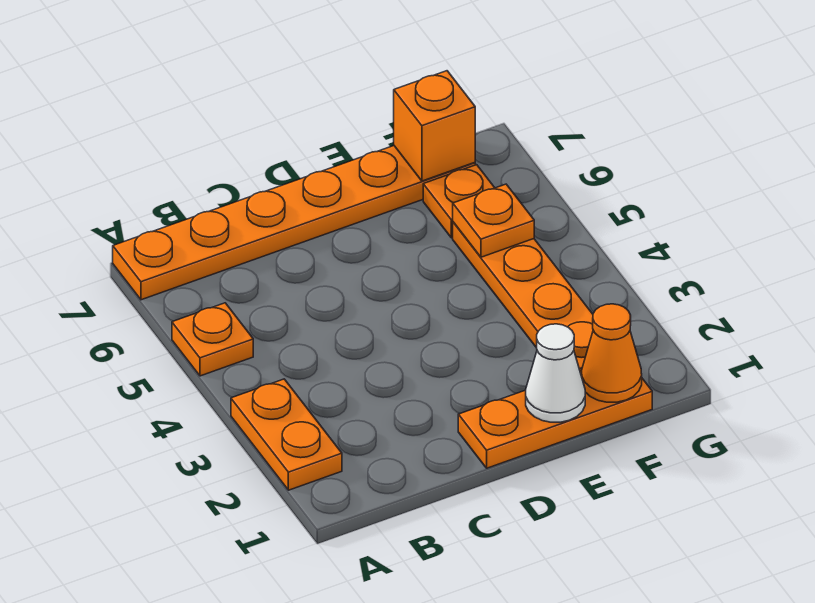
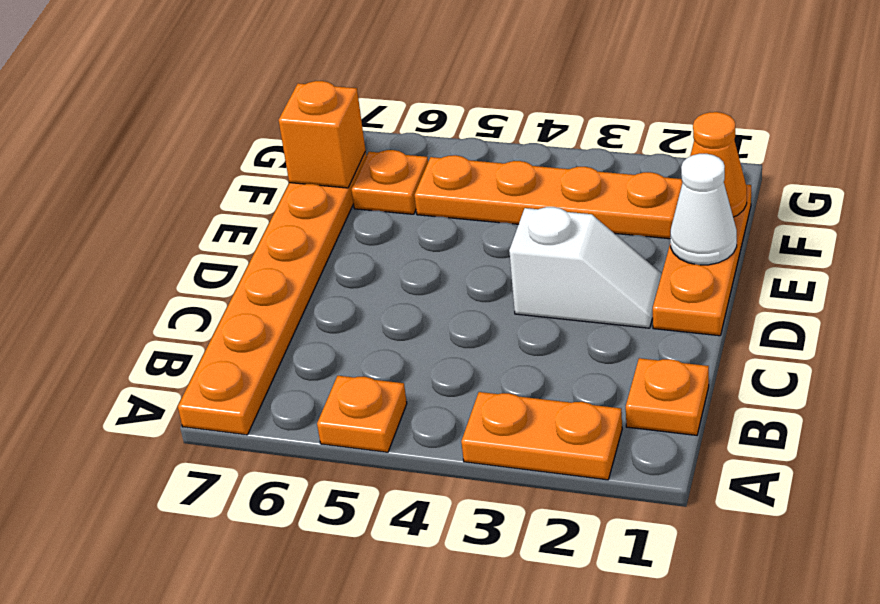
none -> white slope D2:D3 level 1 top 3
orange plate F5 level 2 -> orange plate B1 level 1

